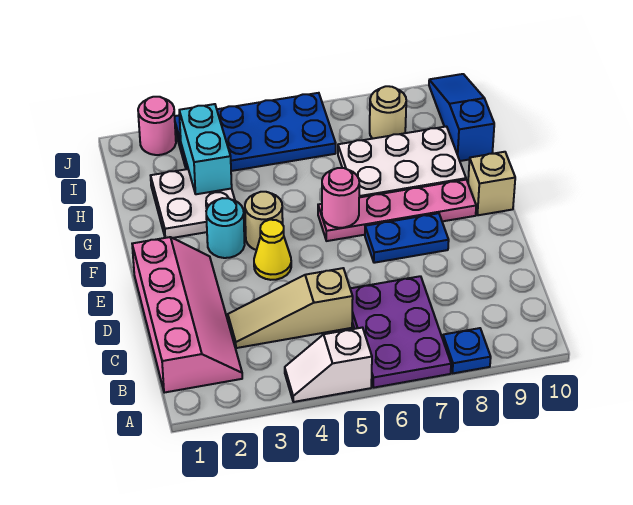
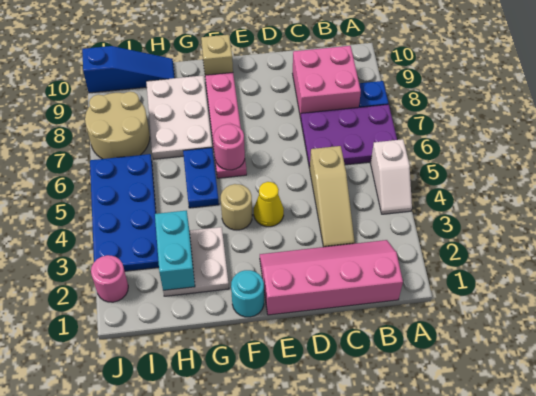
none -> pink brick B8:C9 level 1
blue plate E7:E8 level 1 -> blue plate G5:G6 level 1
cyan round brick F3 level 1 -> cyan round brick F1 level 1
cyan brick H3:I3 level 2 -> cyan brick H2:H3 level 2
blue slope H10:J10 level 1 top H -> blue slope H10:J10 level 1 top J
tan round brick I8 level 1 -> tan round brick I7:J8 level 1

